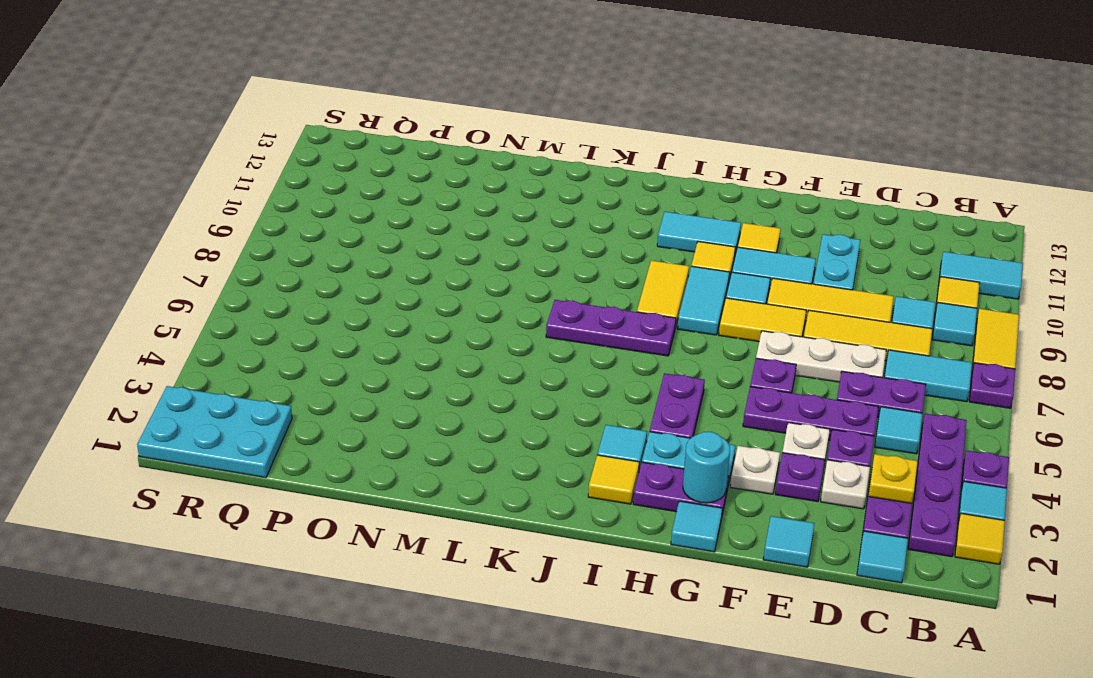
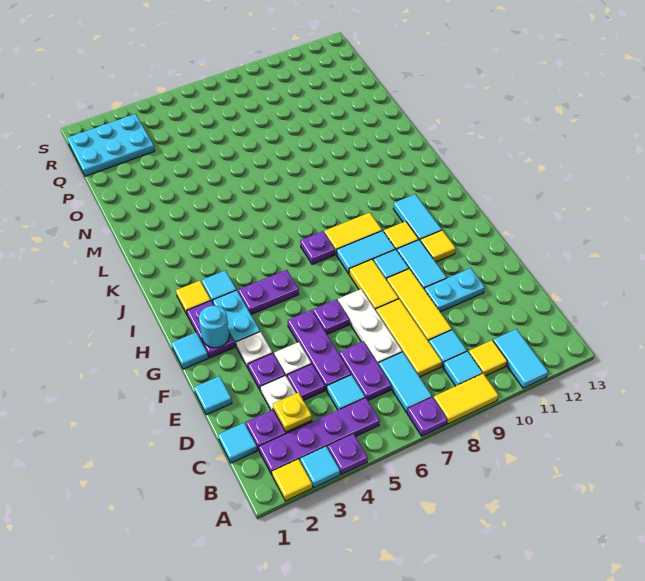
purple plate I7:K7 level 1 -> purple plate I7 level 1
cyan plate Q1:S2 level 1 -> cyan plate Q1:R3 level 1

